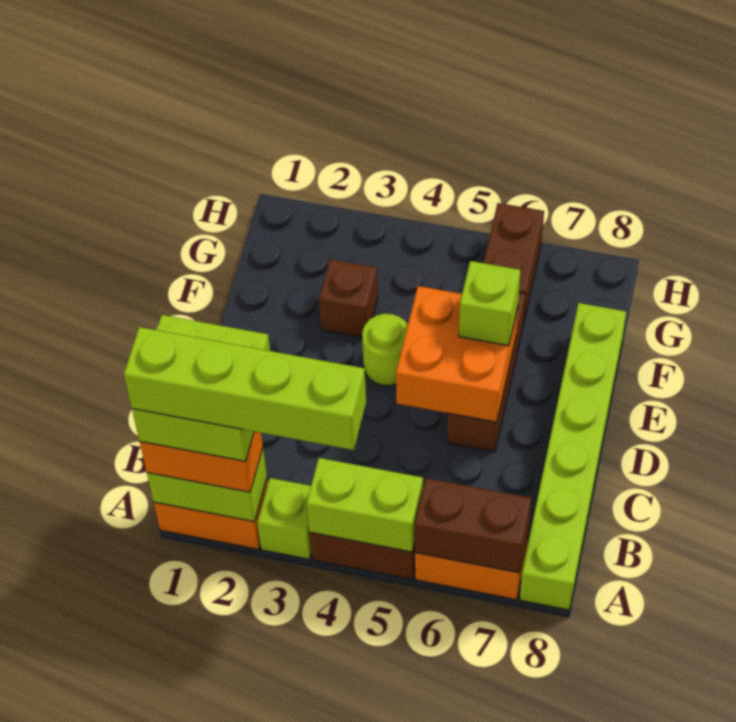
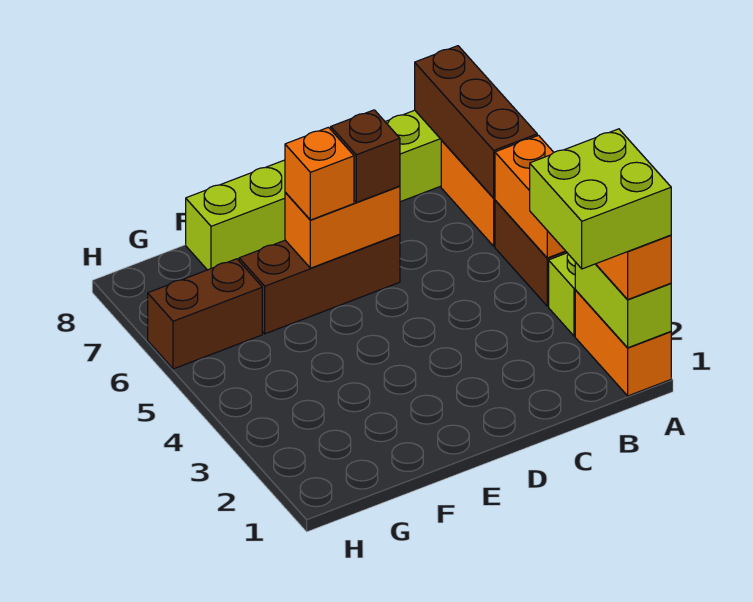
lime brick A1:A4 level 5 -> none
lime brick A4:A5 level 2 -> orange brick A4:A5 level 2
brown brick A6:A7 level 2 -> brown brick A6:A8 level 2
orange brick D5:E6 level 2 -> orange brick D6:E6 level 2
lime round brick E4 level 1 -> none
lime brick E6 level 3 -> orange brick E6 level 3
brown brick F3 level 1 -> brown brick D6 level 3

